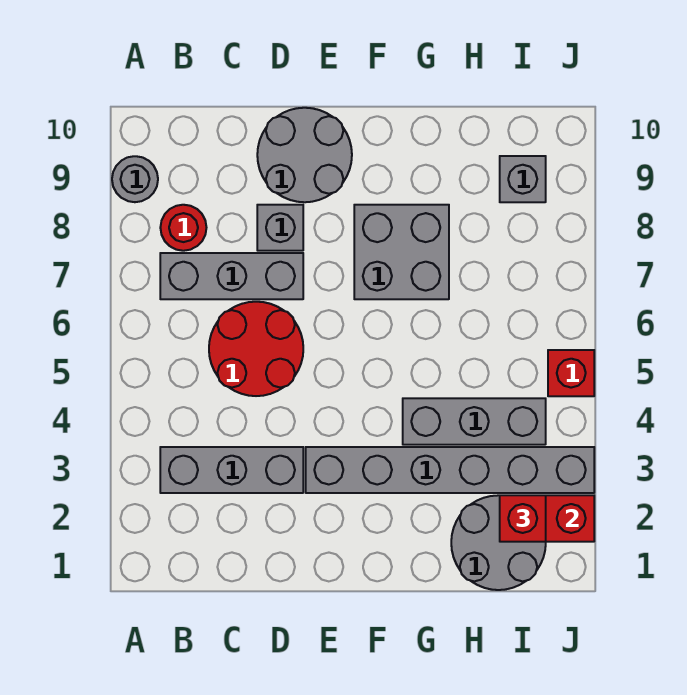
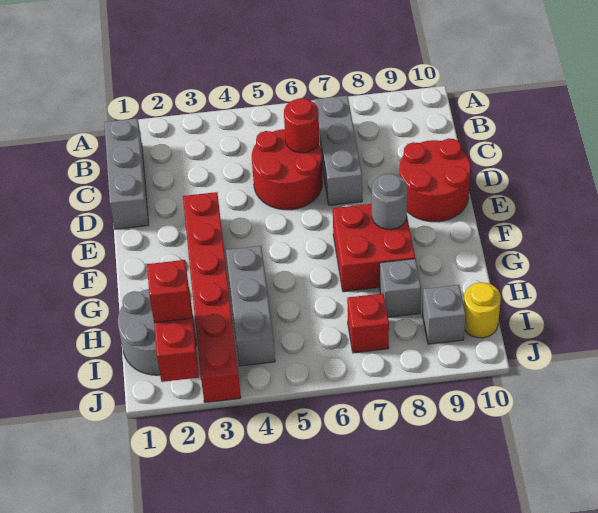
grey round brick A9 level 1 -> grey round brick F8 level 2
grey brick B3:D3 level 1 -> grey brick B1:D1 level 1
red round brick B8 level 1 -> red round brick C6 level 2
grey brick D8 level 1 -> grey brick H8 level 1
grey round brick D9:E10 level 1 -> red round brick D9:E10 level 1
grey brick E3:J3 level 1 -> red brick E3:J3 level 1
grey brick F7:G8 level 1 -> red brick F7:G8 level 1
none -> yellow round brick I10 level 1
red brick J5 level 1 -> red brick I7 level 1

